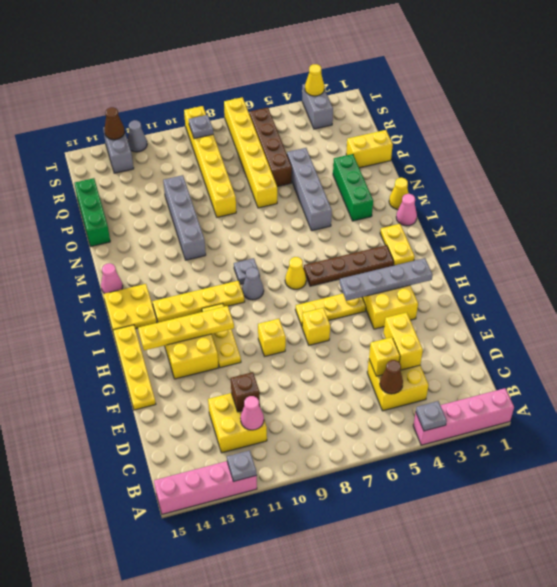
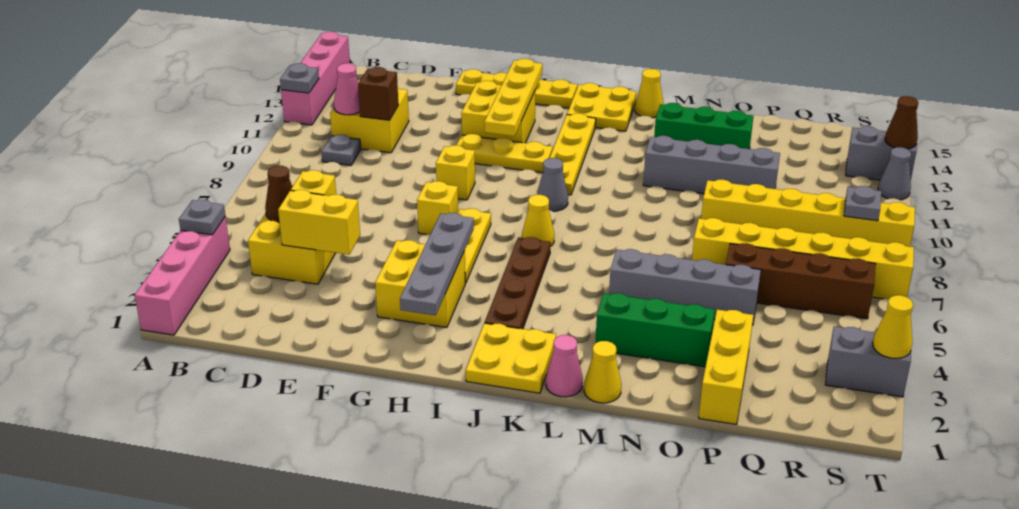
yellow plate J2:K2 level 1 -> yellow plate J1:K2 level 1
grey plate K9 level 1 -> grey plate C10 level 1
pink cone L15 level 1 -> yellow cone L15 level 1
green brick O15:Q15 level 1 -> green brick M13:O13 level 1
yellow brick P1:P2 level 1 -> yellow brick P1:P3 level 1

